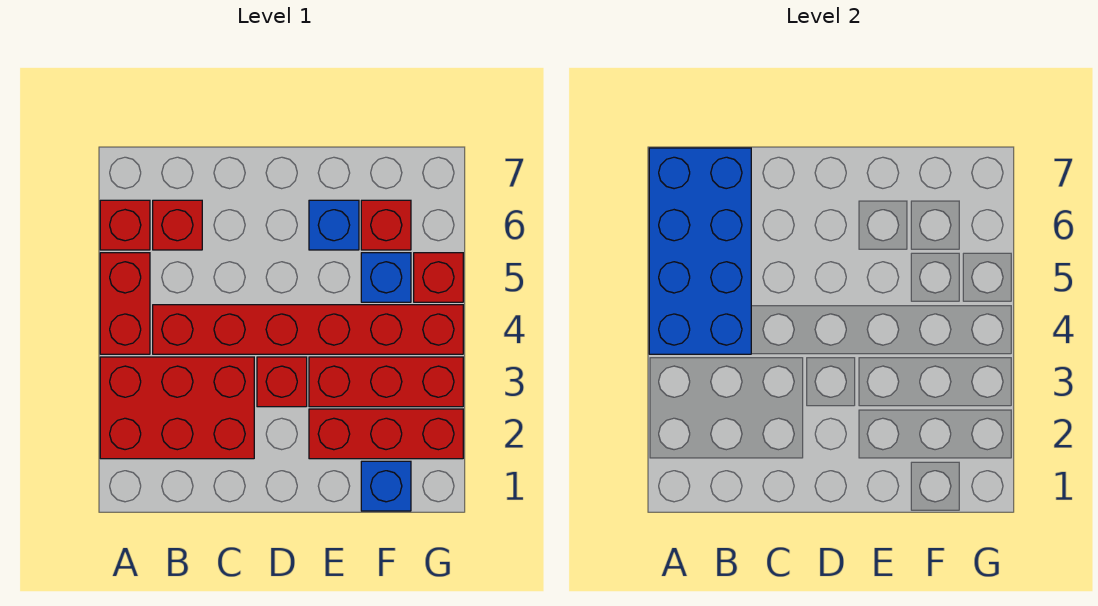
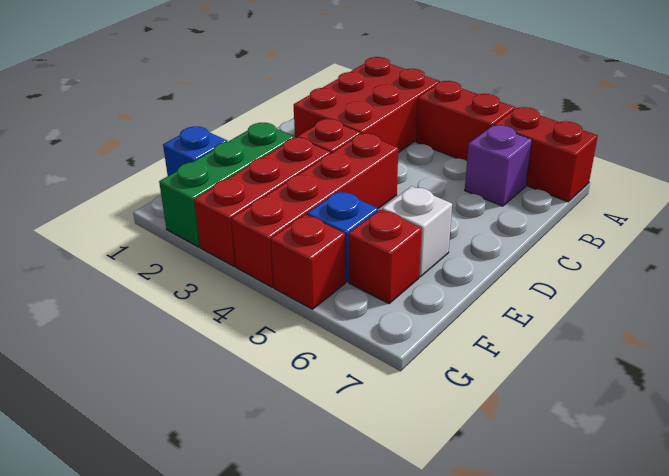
blue brick A4:B7 level 2 -> none
red brick A6 level 1 -> red brick A6:A7 level 1
red brick B4:G4 level 1 -> red brick D4:G4 level 1
red brick B6 level 1 -> purple brick B6 level 1
red brick E2:G2 level 1 -> green brick E2:G2 level 1
blue brick E6 level 1 -> white brick E6 level 1

